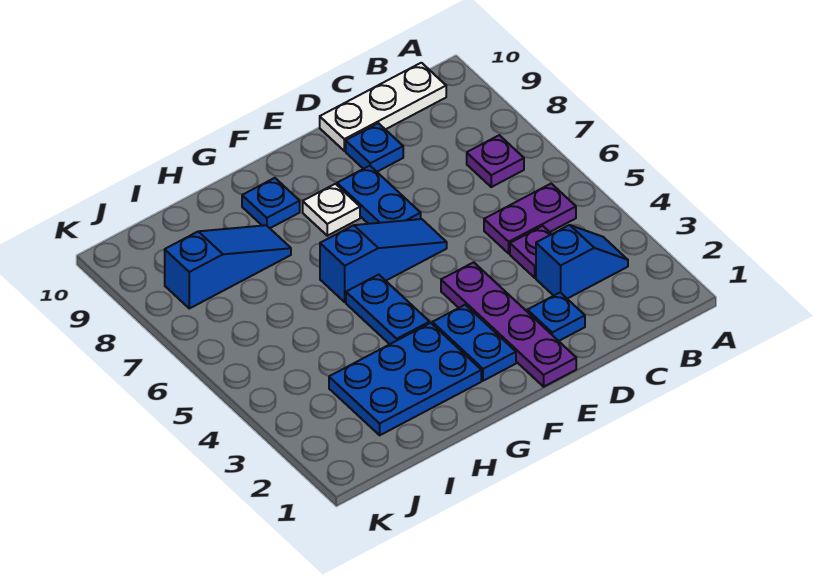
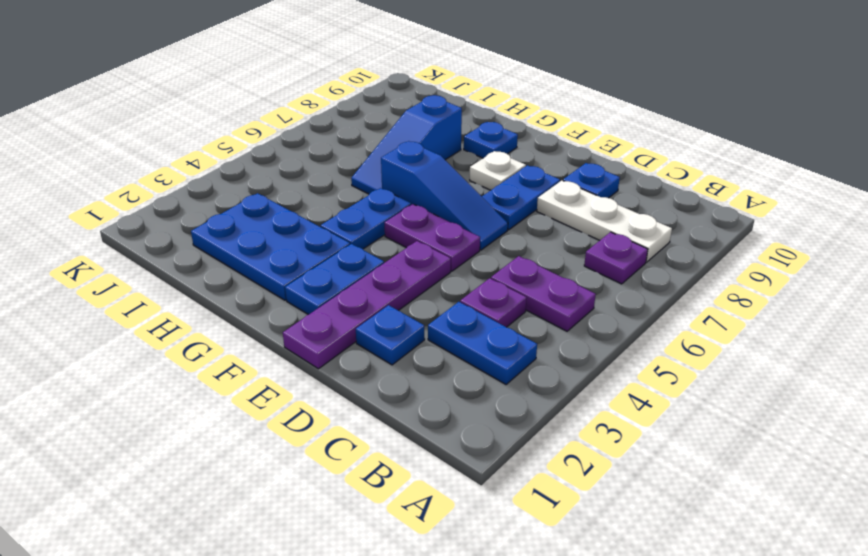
blue slope B3:C3 level 1 top C -> blue plate B3:C3 level 1
white plate B10:D10 level 1 -> white plate B8:D8 level 1
none -> purple plate E5:F5 level 1
blue slope H8:J8 level 1 top J -> blue slope H6:H8 level 1 top 8

